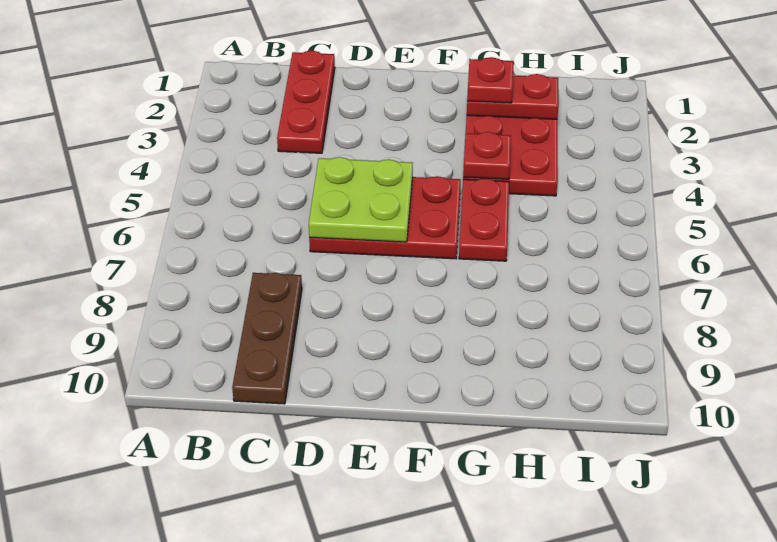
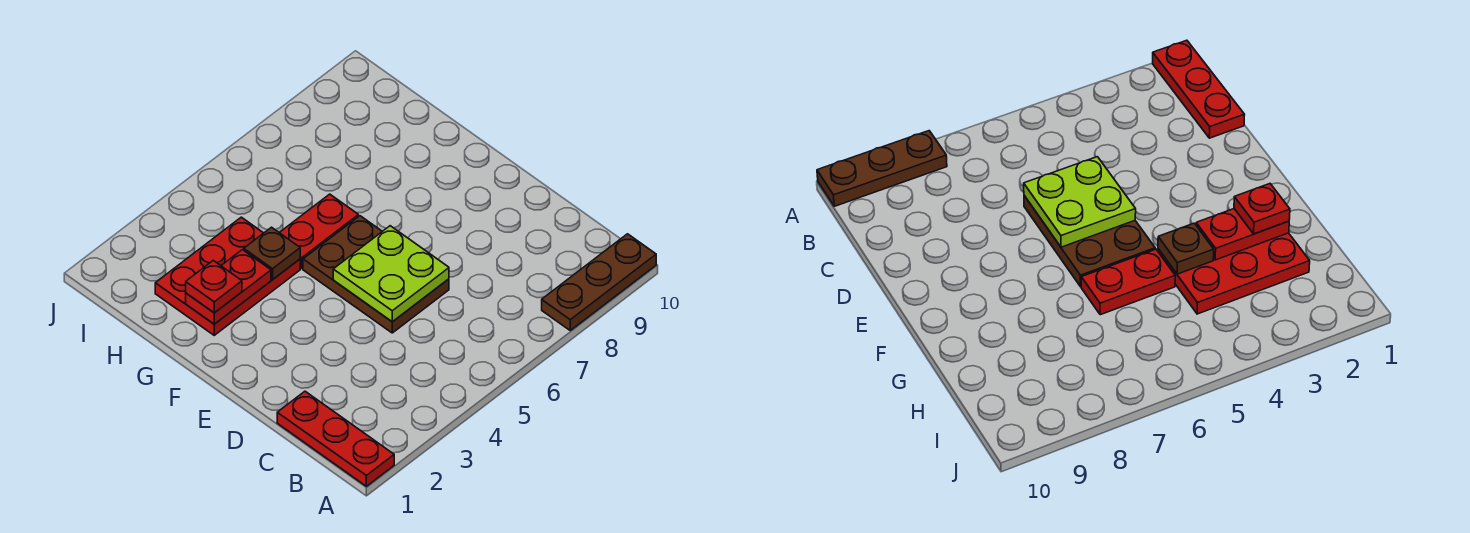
red plate C1:C3 level 1 -> red plate A1:C1 level 1
brown plate C8:C10 level 1 -> brown plate A8:A10 level 1
red plate D5:F6 level 1 -> brown plate D5:F6 level 1
red plate G2:H2 level 2 -> red plate G2:G3 level 2
red plate G4 level 2 -> brown plate G4 level 2

